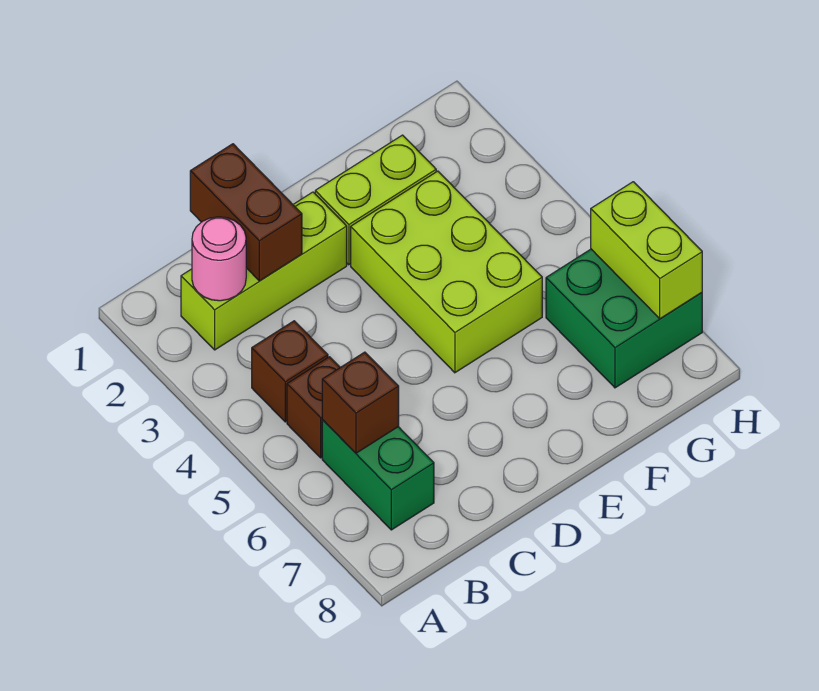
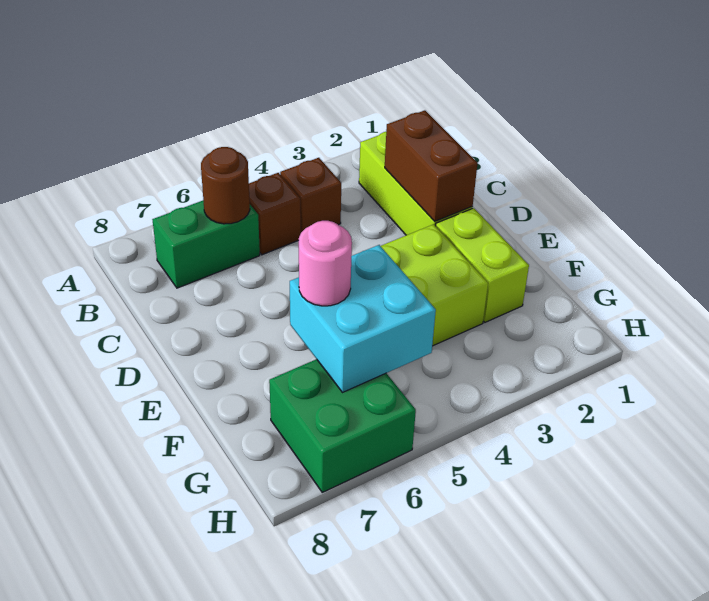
pink round brick B2 level 2 -> pink round brick F6 level 3
brown brick B6 level 2 -> brown round brick B6 level 2
brown brick C1:C2 level 2 -> brown brick C2:D2 level 2
none -> cyan brick F5:G6 level 2
lime brick H6:H7 level 2 -> none

